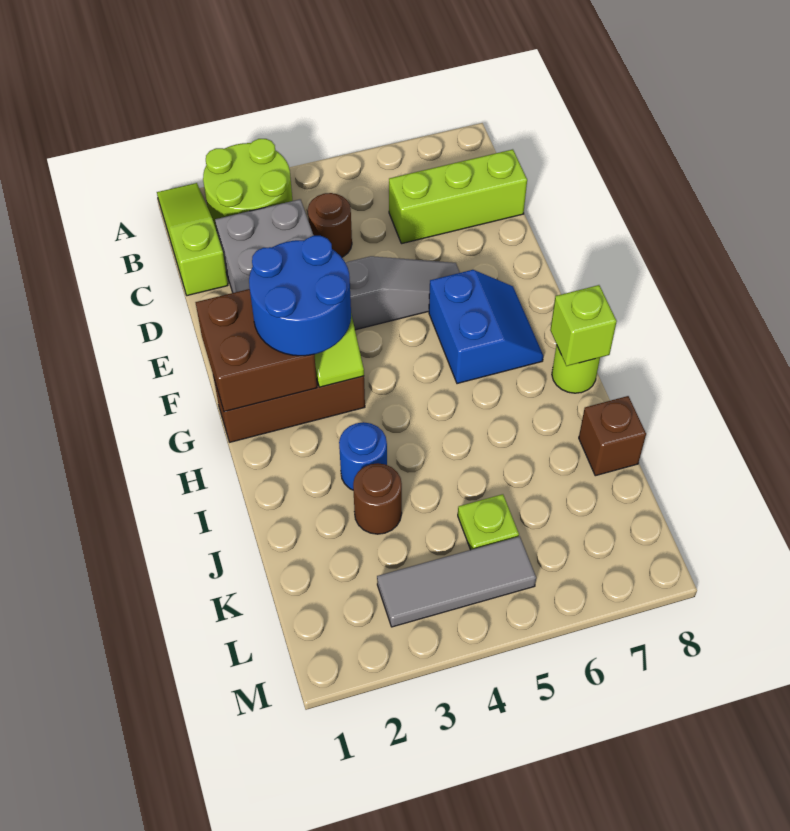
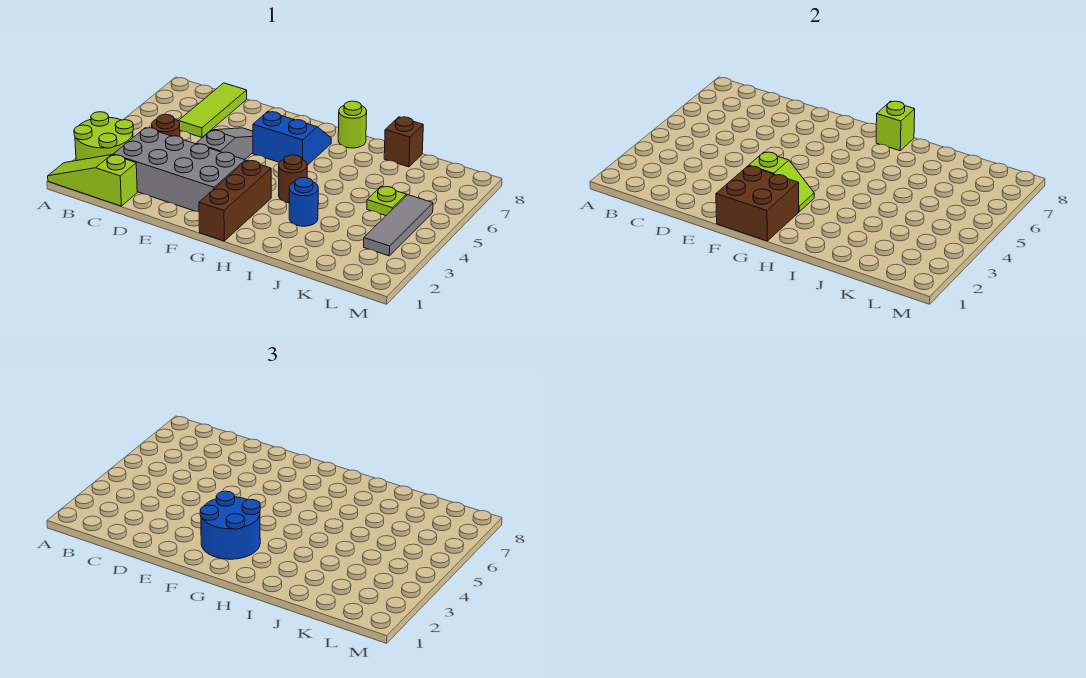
lime brick C6:C8 level 1 -> lime tile C6:C8 level 1
brown round brick J3 level 1 -> brown round brick H4 level 1

